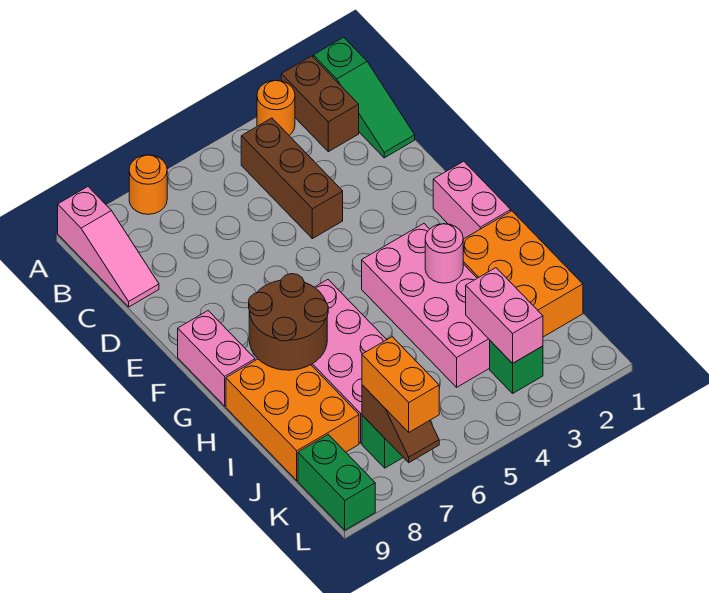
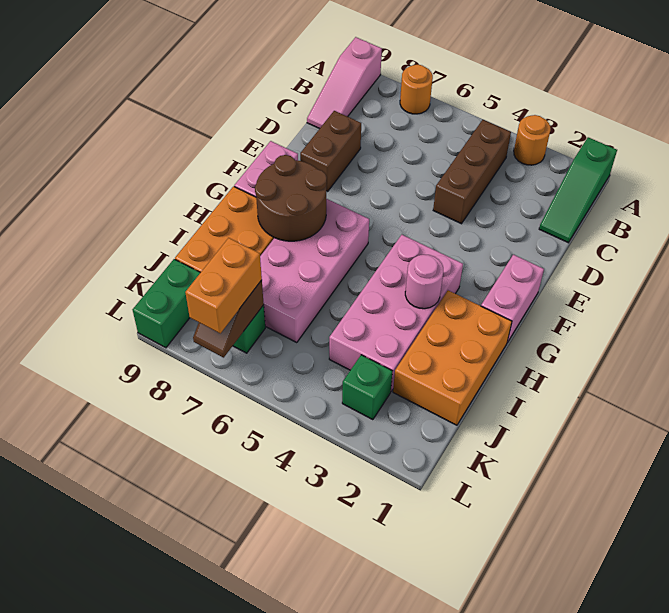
brown brick A2:B2 level 1 -> brown brick D8:E8 level 1
pink brick J3:K3 level 2 -> none

